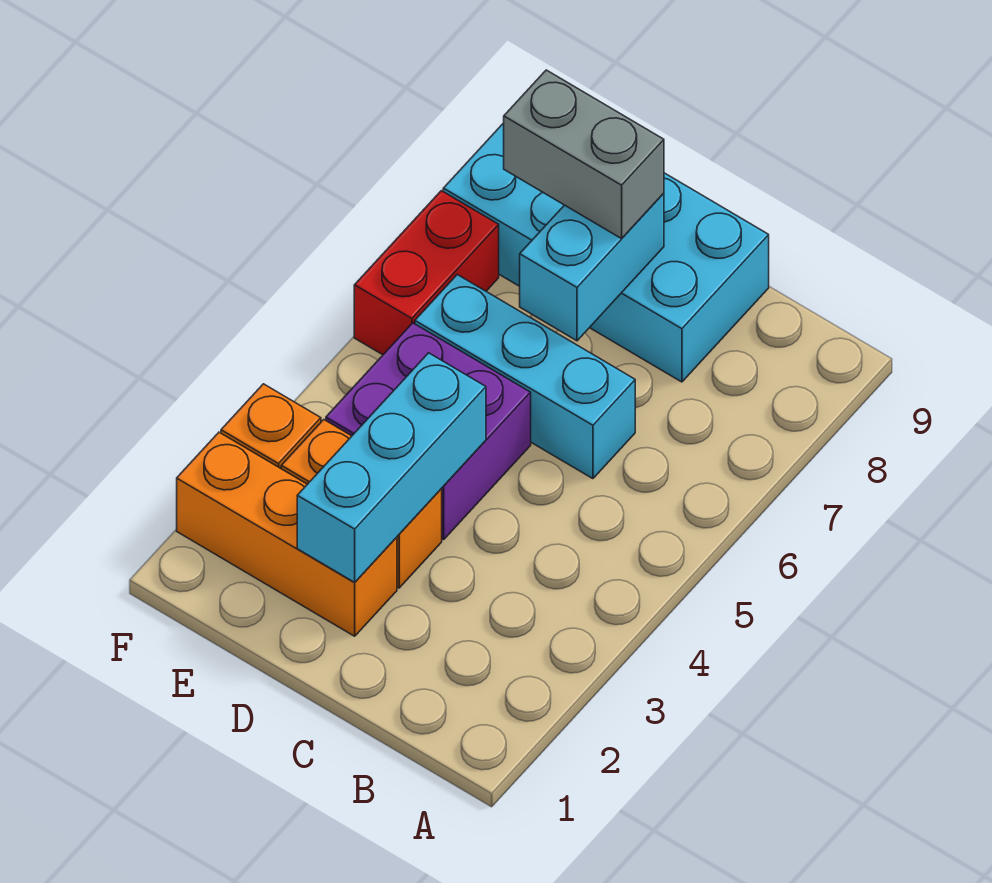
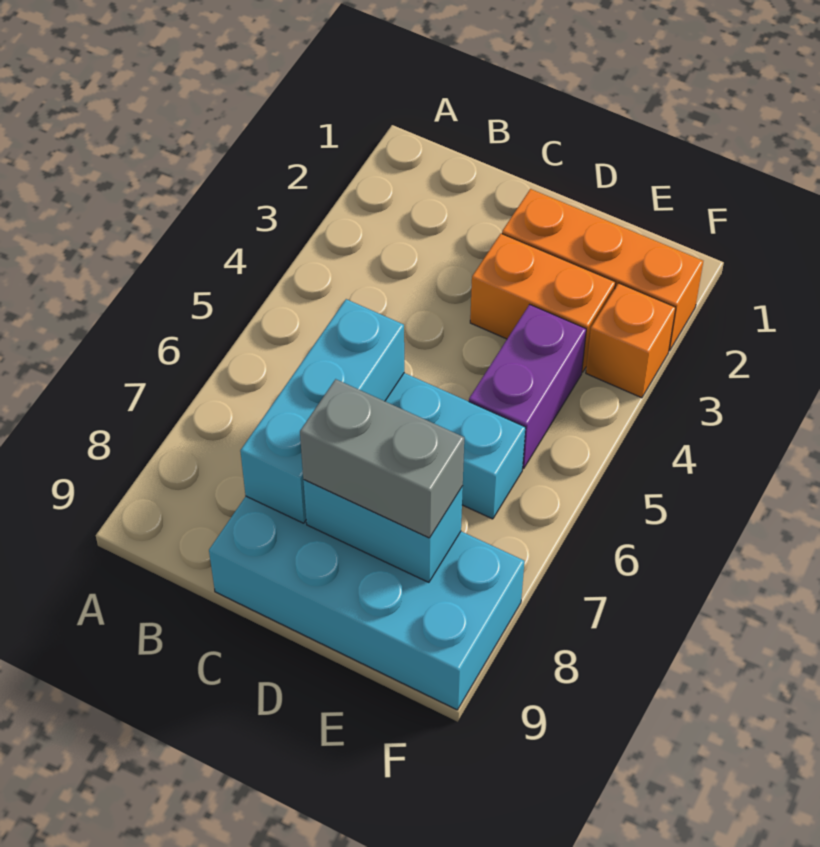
cyan brick D2:D4 level 2 -> cyan brick C6:C8 level 2
purple brick D4:E5 level 1 -> purple brick E4:E5 level 1
cyan brick D7:D8 level 2 -> cyan brick D8:E8 level 2
red brick F6:F7 level 1 -> none

